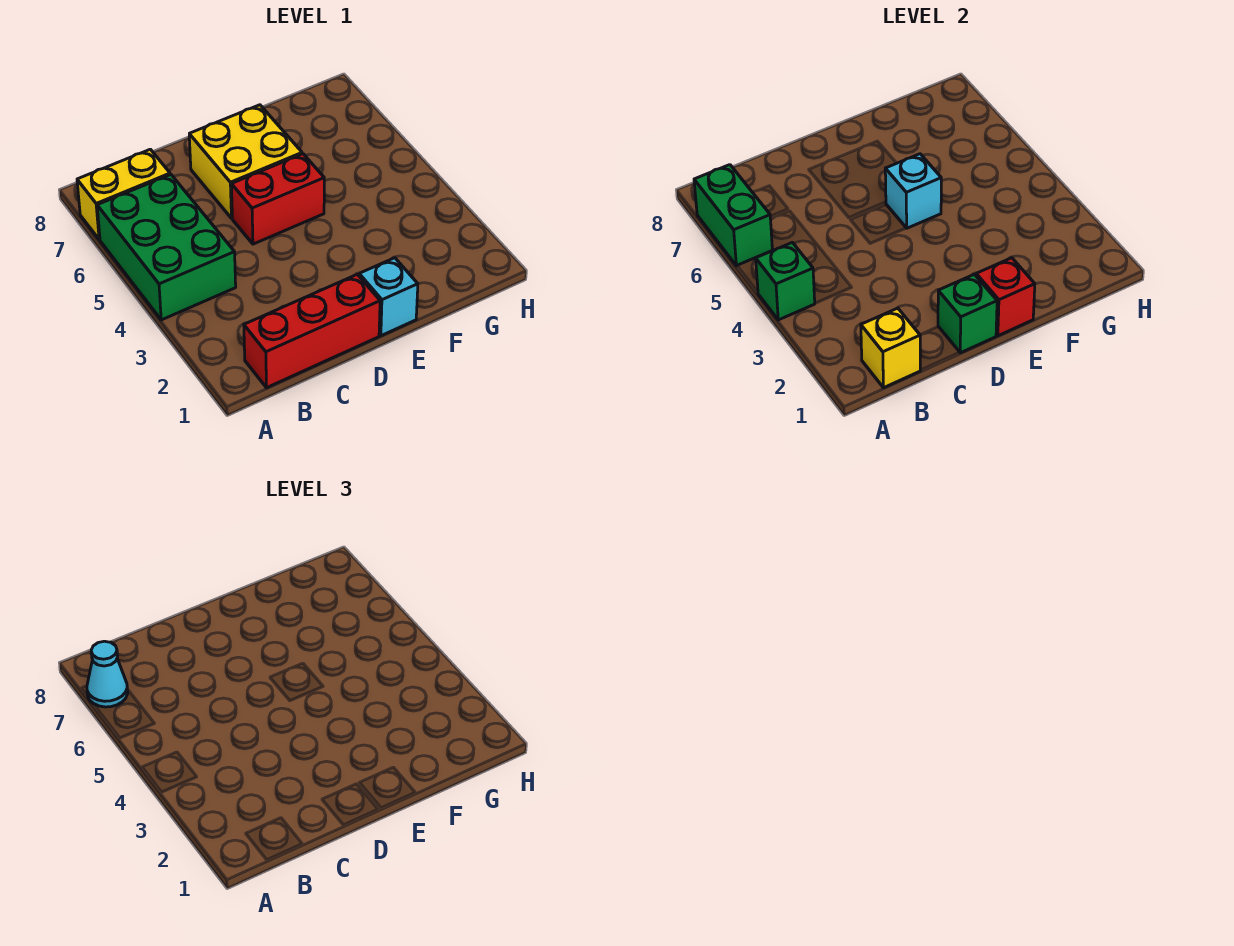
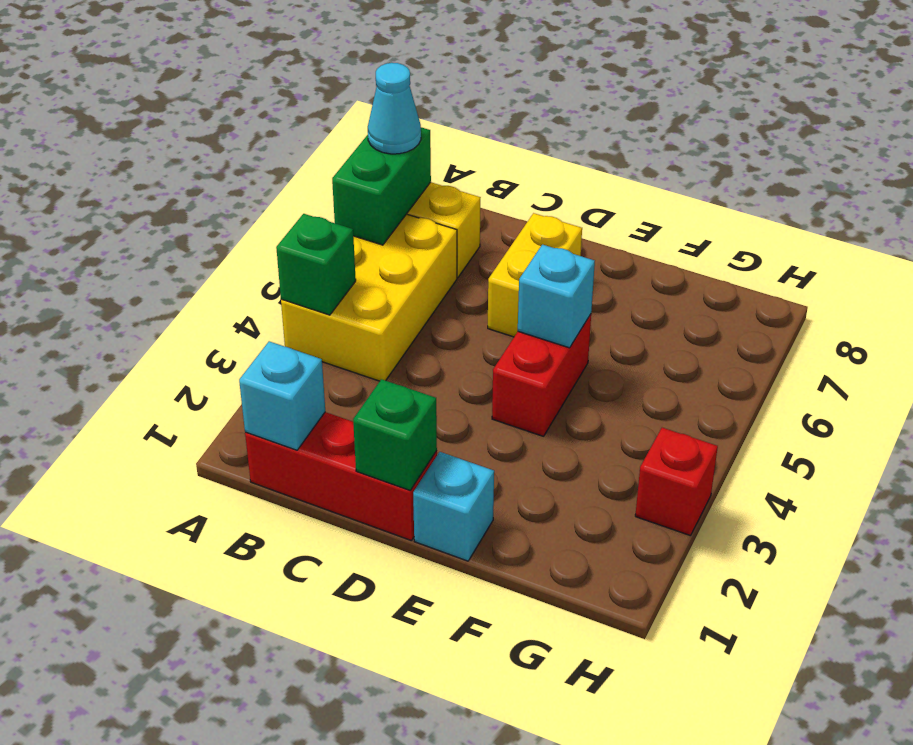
green brick A4:B6 level 1 -> yellow brick A4:B6 level 1
yellow brick B1 level 2 -> cyan brick B1 level 2
red brick D5:E5 level 1 -> red brick E4:E5 level 1
yellow brick D6:E7 level 1 -> yellow brick D6:D7 level 1
red brick E1 level 2 -> red brick H3 level 1

